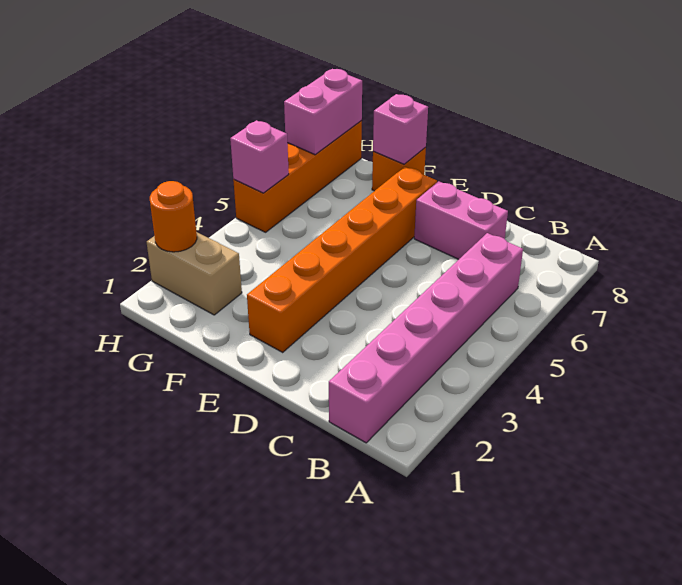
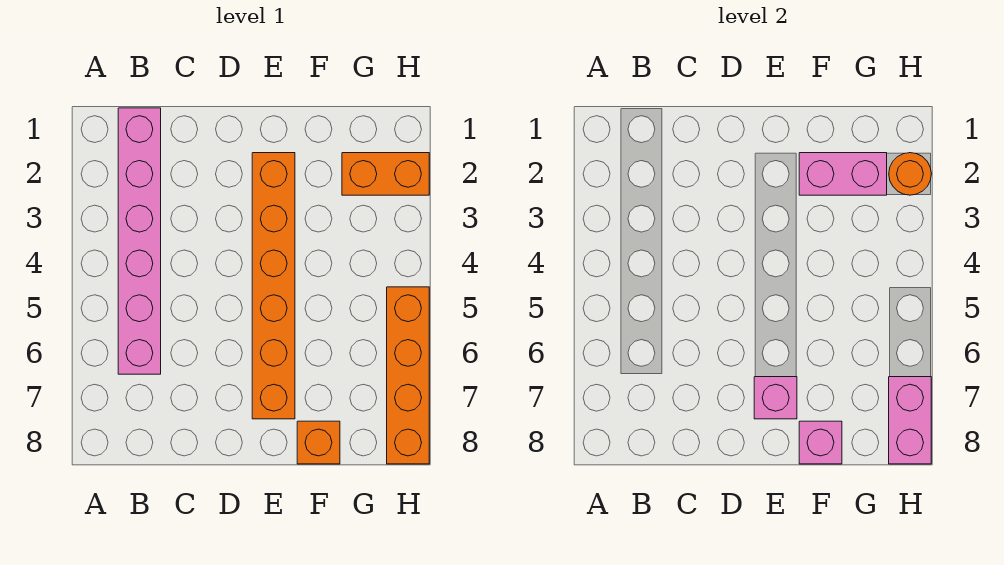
pink brick C7:D7 level 1 -> pink brick F2:G2 level 2
tan brick G2:H2 level 1 -> orange brick G2:H2 level 1
pink brick H5 level 2 -> pink brick E7 level 2

